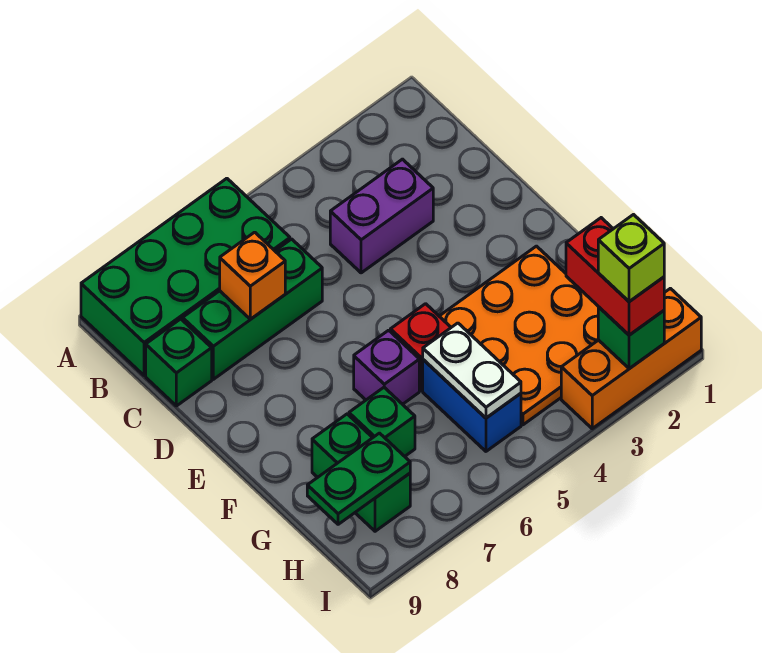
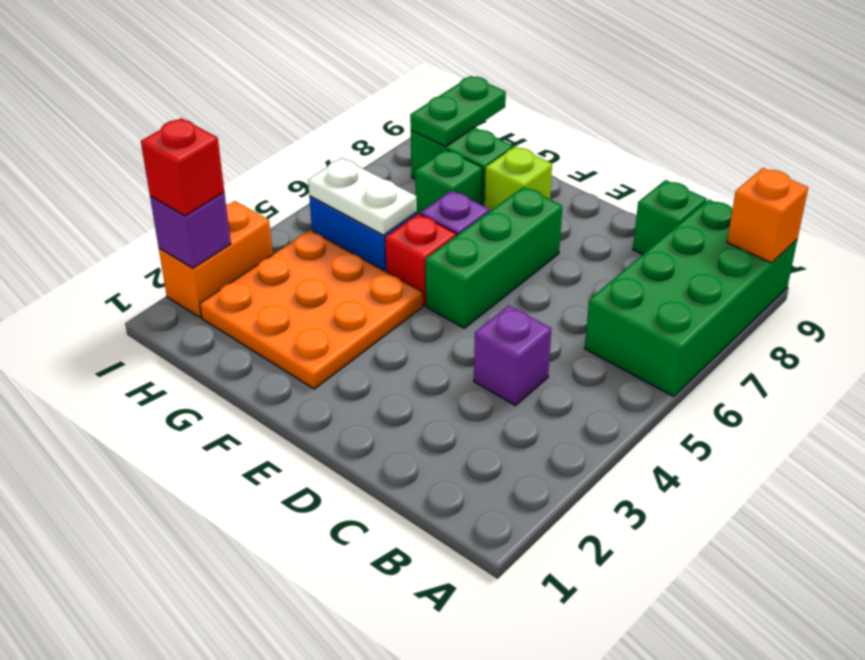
purple brick C3:C4 level 1 -> purple brick C4 level 1
green brick C6:C8 level 1 -> green brick E5:E7 level 1
orange brick C7 level 2 -> orange brick A9 level 2
red brick H2:I2 level 3 -> red brick I2 level 3
orange brick I1:I3 level 1 -> orange brick I2:I3 level 1
green brick I2 level 2 -> purple brick I2 level 2
lime brick I2 level 4 -> lime brick F8 level 1

